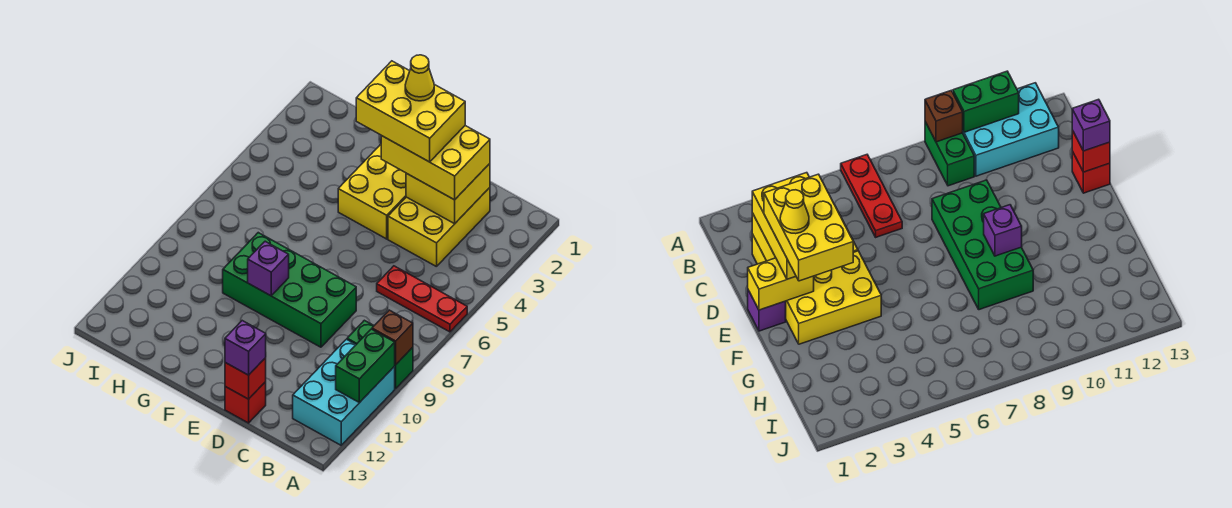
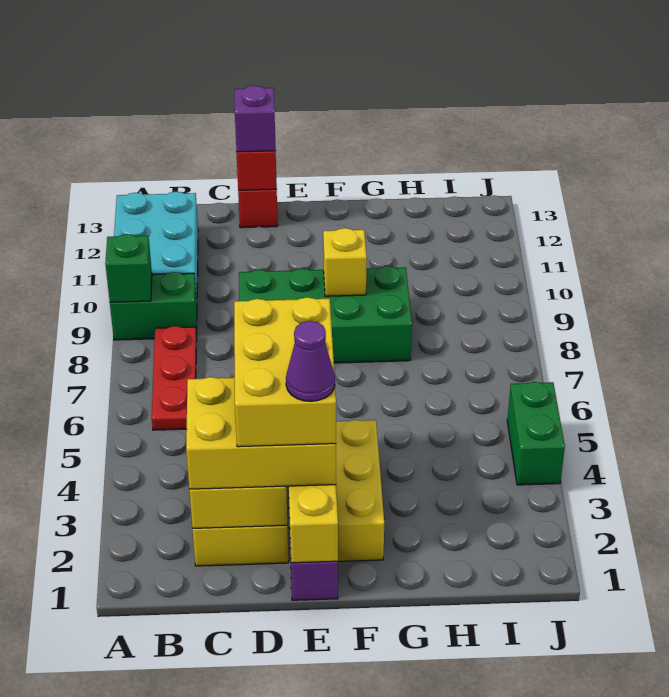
red plate A6:C6 level 1 -> red plate B6:B8 level 1
brown brick A9 level 2 -> green brick A9 level 2
green brick A10:A11 level 2 -> green brick J4:J5 level 1
yellow brick D2:F3 level 4 -> yellow brick D2:E4 level 4
yellow cone E2 level 5 -> purple cone E2 level 5
purple brick F9 level 2 -> yellow brick F9 level 2

